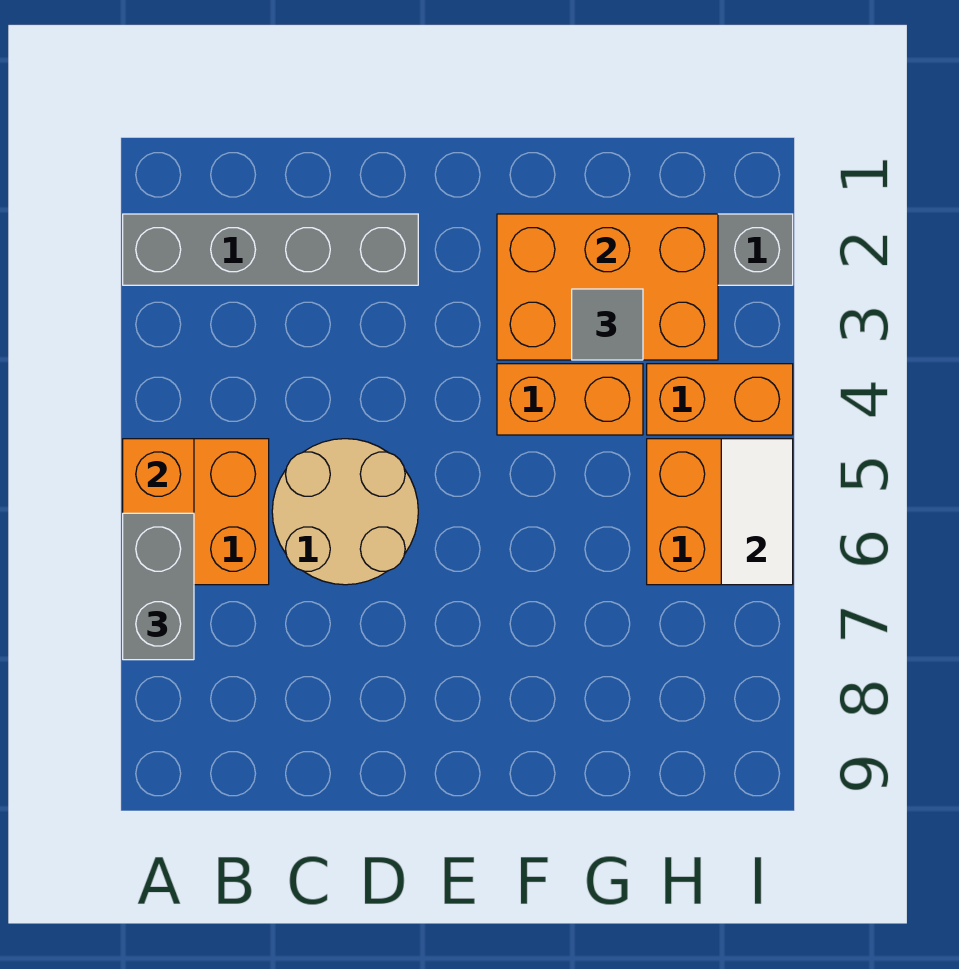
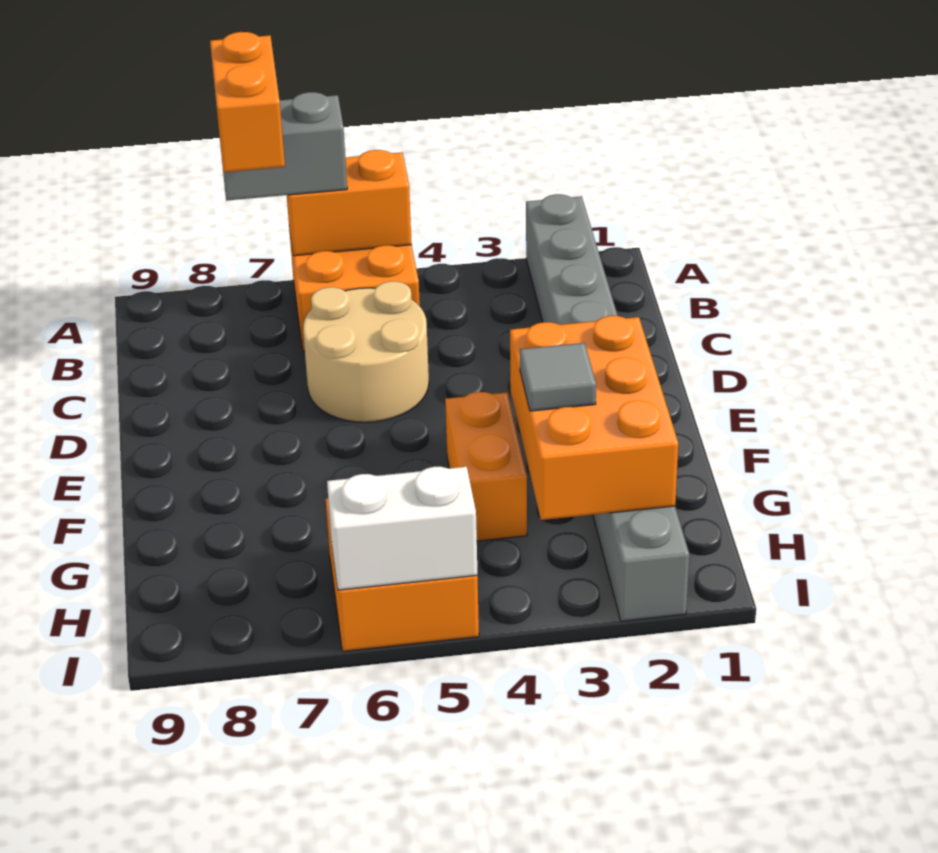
orange brick H4:I4 level 1 -> orange brick A7:B7 level 4
white tile I5:I6 level 2 -> white brick I5:I6 level 2

